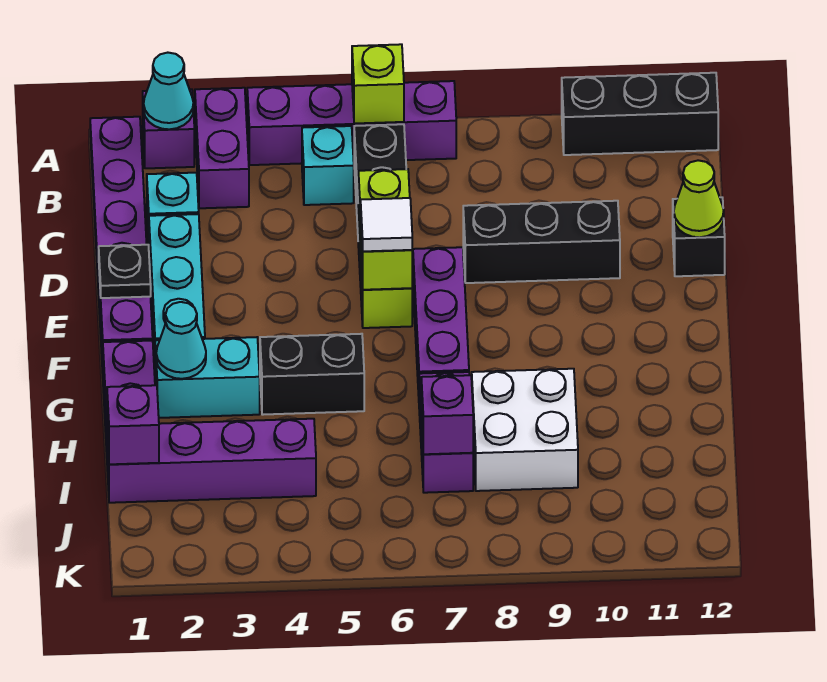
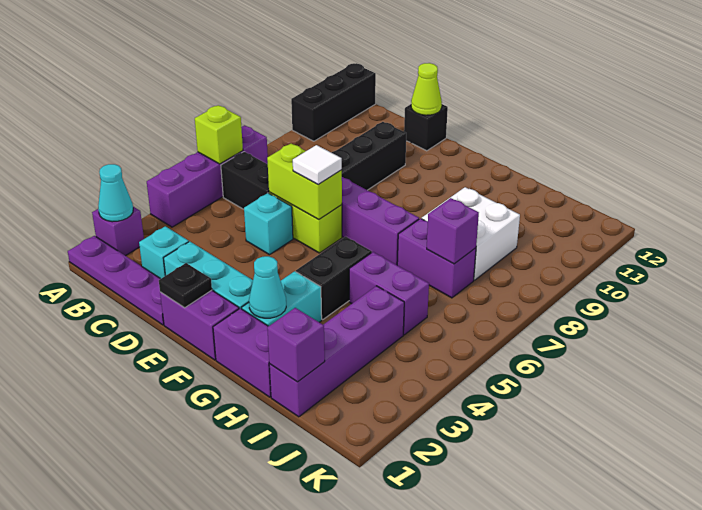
purple brick A3:B3 level 1 -> purple brick H5:I5 level 1
cyan brick B5 level 1 -> cyan brick D5 level 1

